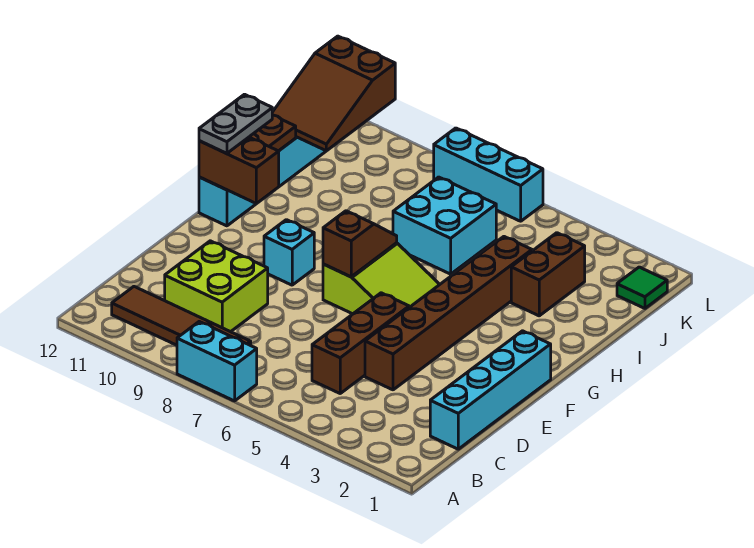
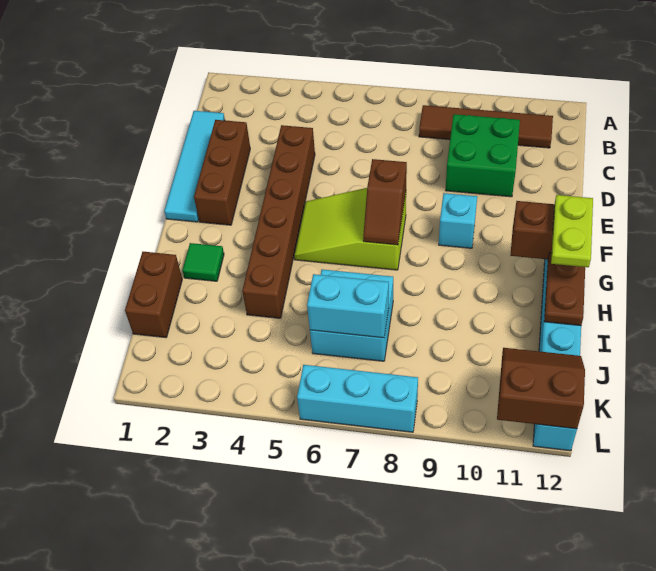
cyan brick A7:A8 level 1 -> cyan brick J6:J7 level 2
cyan brick C1:F1 level 1 -> cyan tile C1:F1 level 1
brown brick C5:E5 level 1 -> brown brick D2:F2 level 1
lime brick C9:D10 level 1 -> green brick C9:D10 level 1
grey plate G12:H12 level 3 -> lime plate G12:H12 level 3
brown brick I3:J3 level 1 -> brown brick I1:J1 level 1
brown slope J11:L12 level 2 top L -> brown slope K11:L12 level 2 top L
green tile K1 level 1 -> green tile H2 level 1

